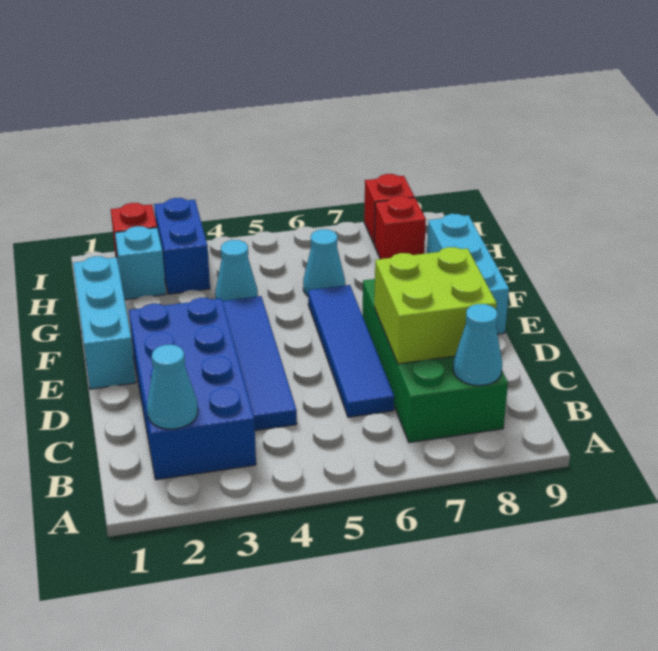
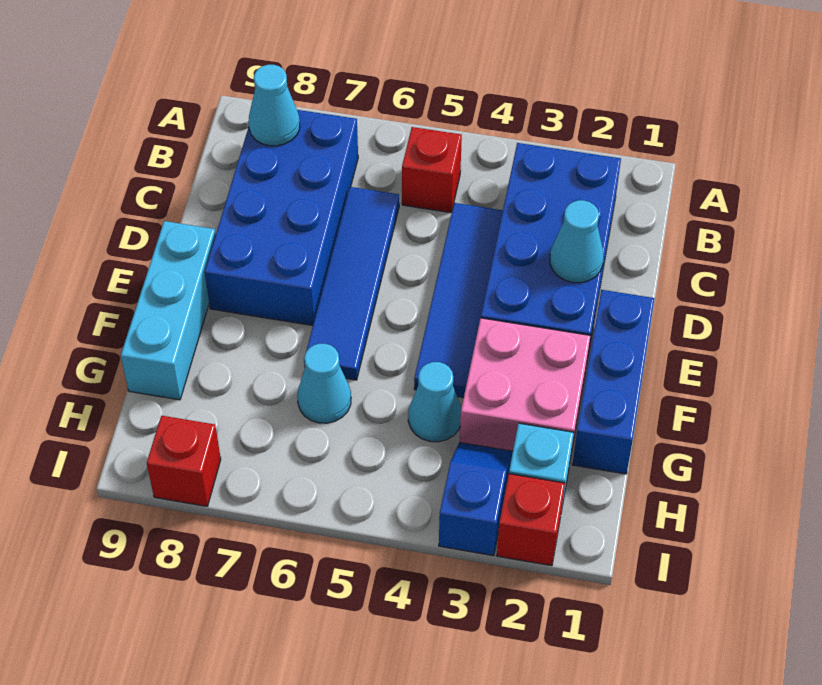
cyan cone B2 level 2 -> cyan cone D2 level 2
green brick B7:E8 level 1 -> blue brick B7:E8 level 1
lime brick C7:D8 level 2 -> none
cyan brick E1:G1 level 1 -> blue brick E1:G1 level 1
none -> pink brick F2:G3 level 1
blue brick H3:I3 level 1 -> blue slope H3:I3 level 1 top I
red brick H8 level 1 -> red brick B5 level 1

